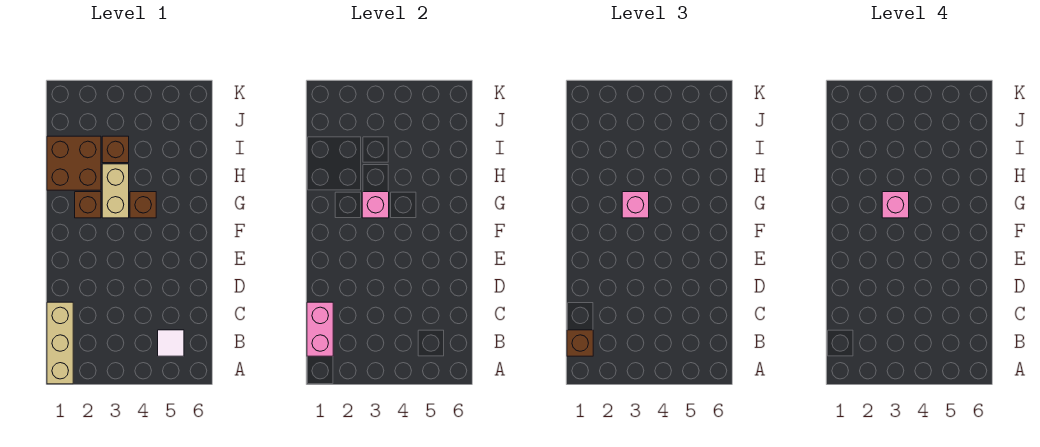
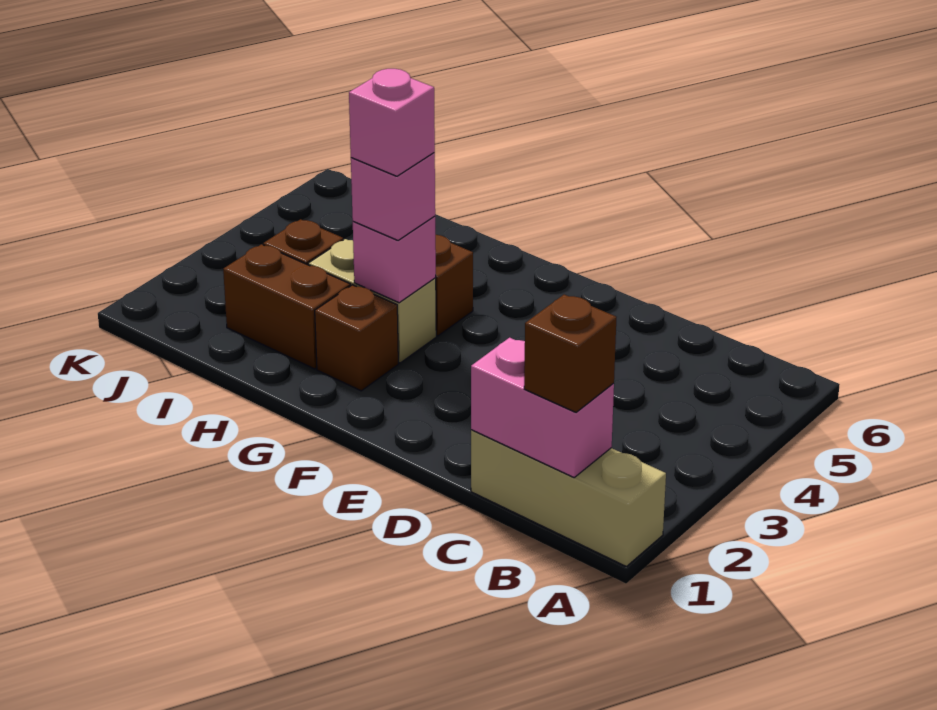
white tile B5 level 1 -> none
brown brick H1:I2 level 1 -> brown brick H2:I2 level 1

